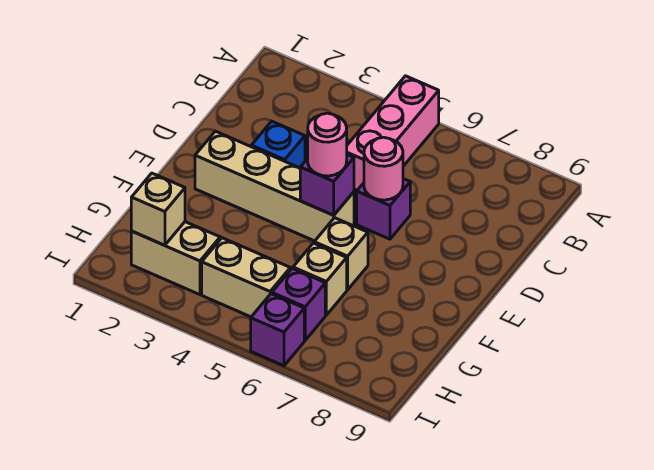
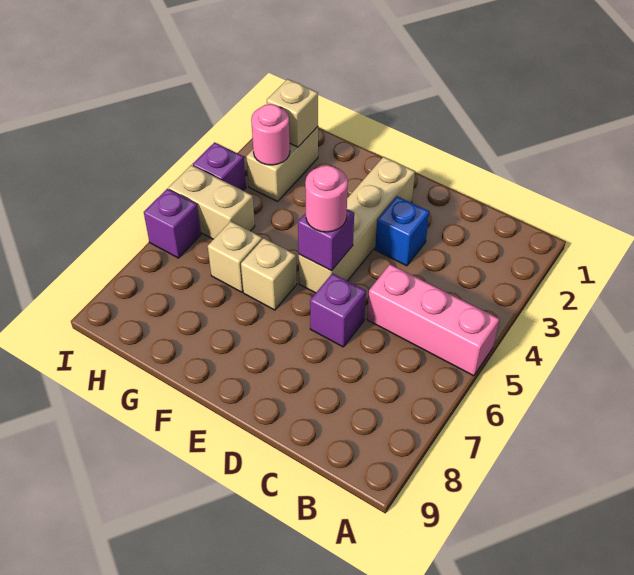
pink round brick D6 level 2 -> pink round brick H3 level 2
tan brick H4:H5 level 1 -> tan brick H5:I5 level 1
purple brick H6 level 1 -> purple brick I4 level 1

